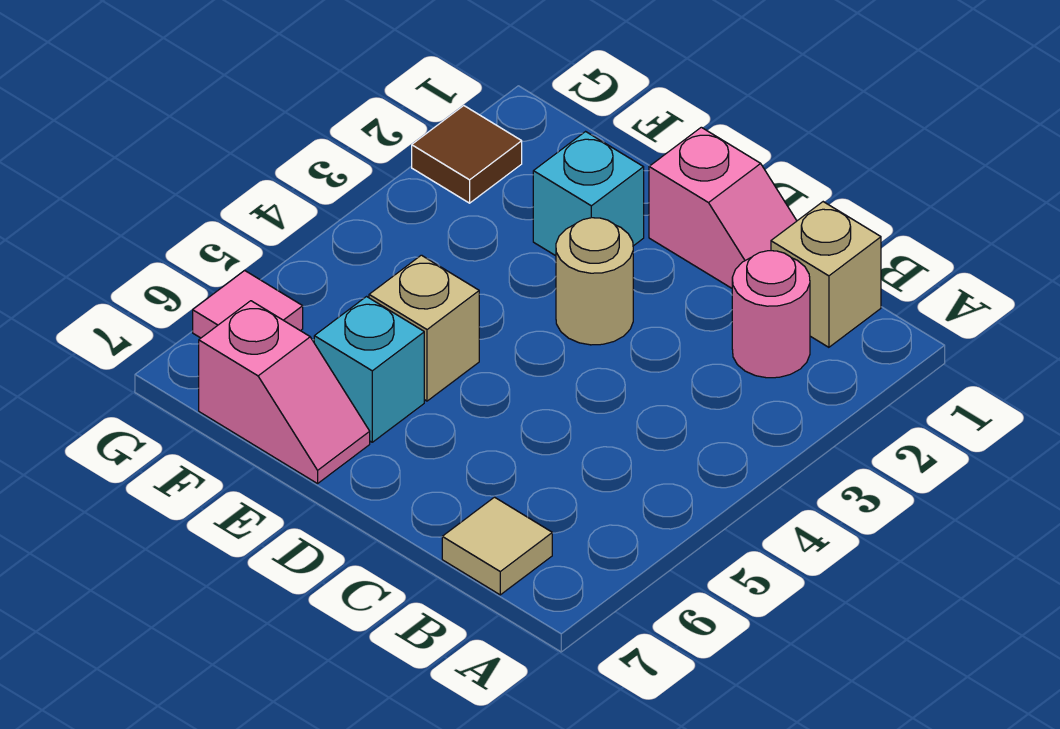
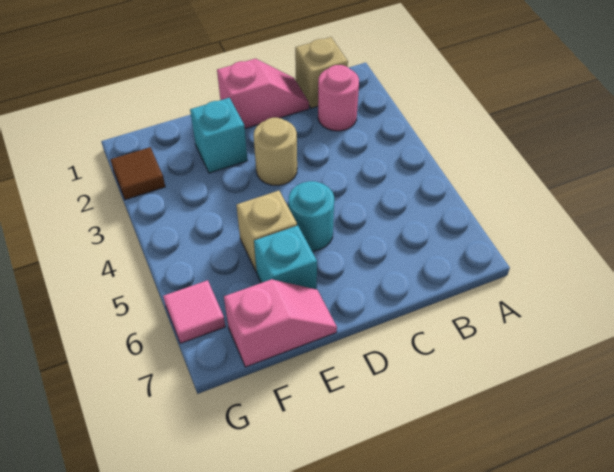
tan tile B7 level 1 -> none
none -> cyan round brick D5 level 1

